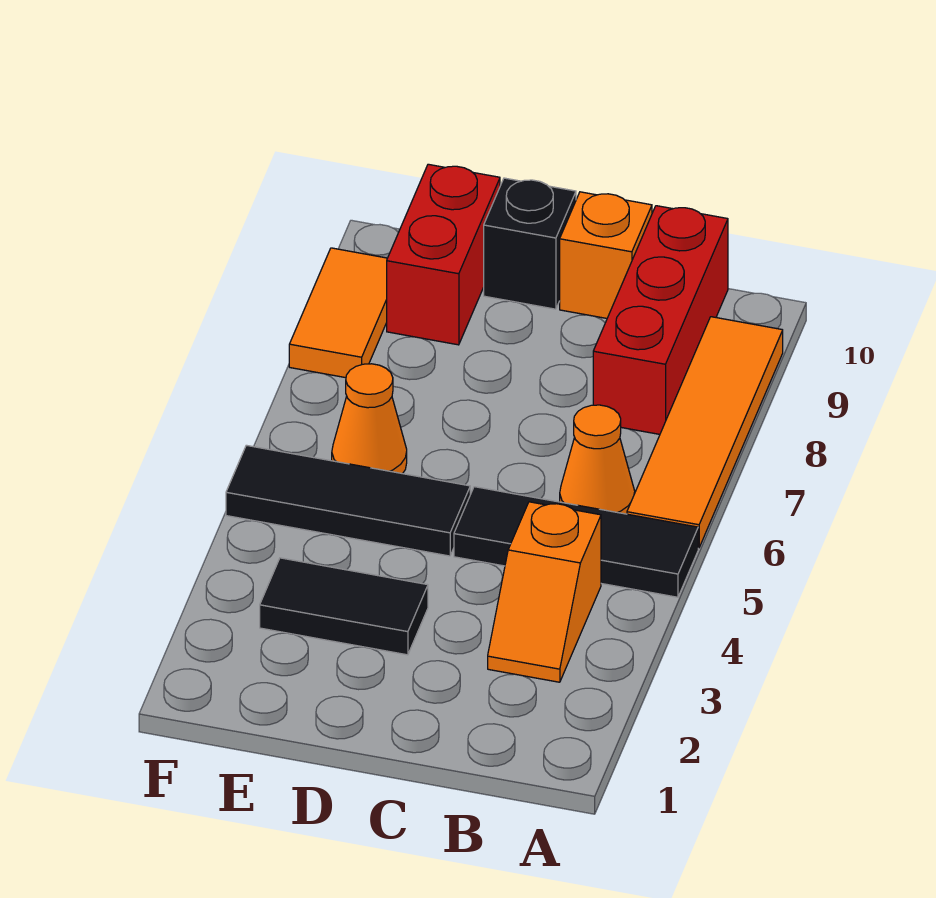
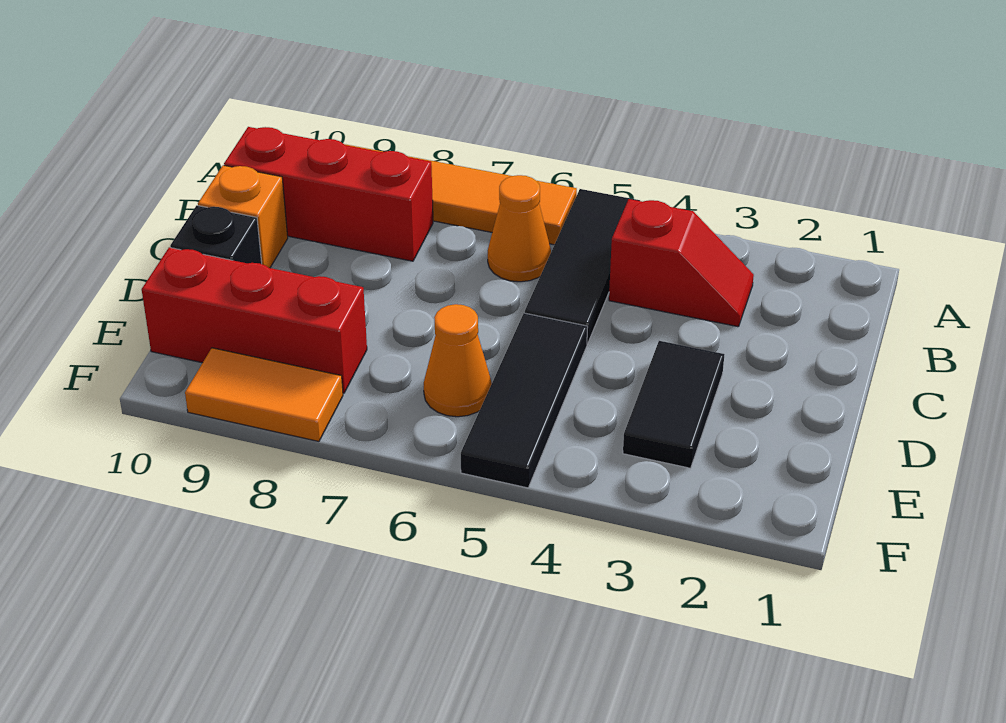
orange slope B3:B4 level 1 top 4 -> red slope B3:B4 level 1 top 4
red brick E9:E10 level 1 -> red brick E8:E10 level 1

